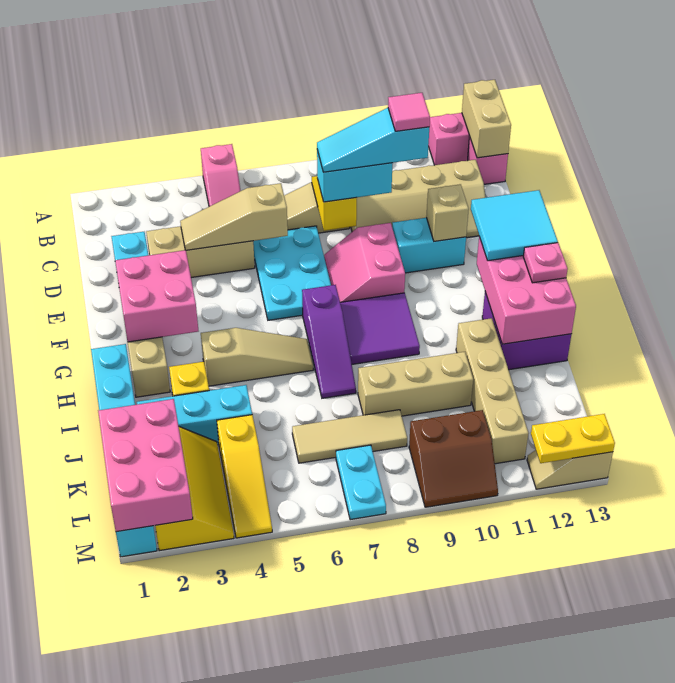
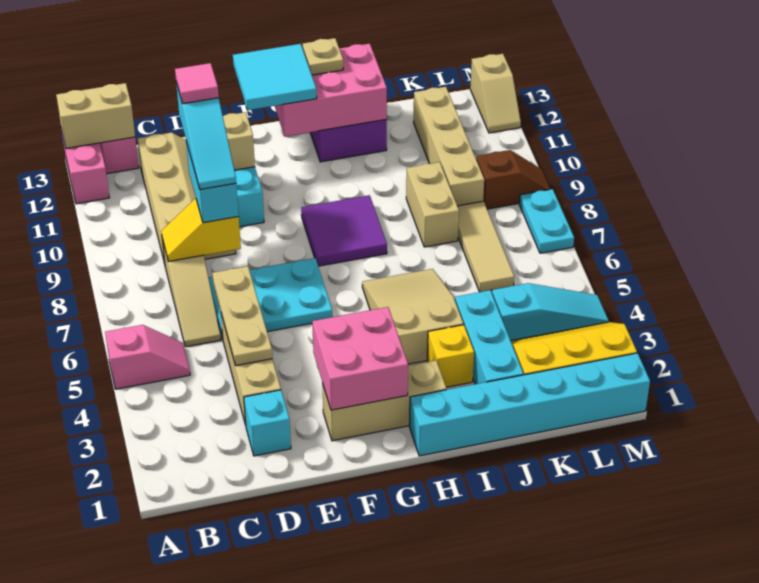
tan slope D4:D6 level 2 top 6 -> tan plate D4:D6 level 2
pink slope E8:F9 level 1 top 9 -> none
purple slope G7:I7 level 1 top G -> none
tan slope H4:H6 level 1 top 4 -> tan slope H4:I6 level 1 top 4
pink plate H13 level 3 -> tan plate H13 level 3
tan brick I11:L11 level 1 -> tan brick K9:K12 level 1
tan brick J8:J10 level 1 -> tan brick J8:J9 level 1
pink brick K1:M2 level 2 -> none
yellow slope K4:M4 level 1 top K -> cyan slope K4:M4 level 1 top K
cyan plate L7:M7 level 1 -> cyan plate M7:M8 level 1
brown slope L9:M10 level 1 top L -> brown slope L9:M9 level 1 top L
yellow plate M12:M13 level 2 -> none

